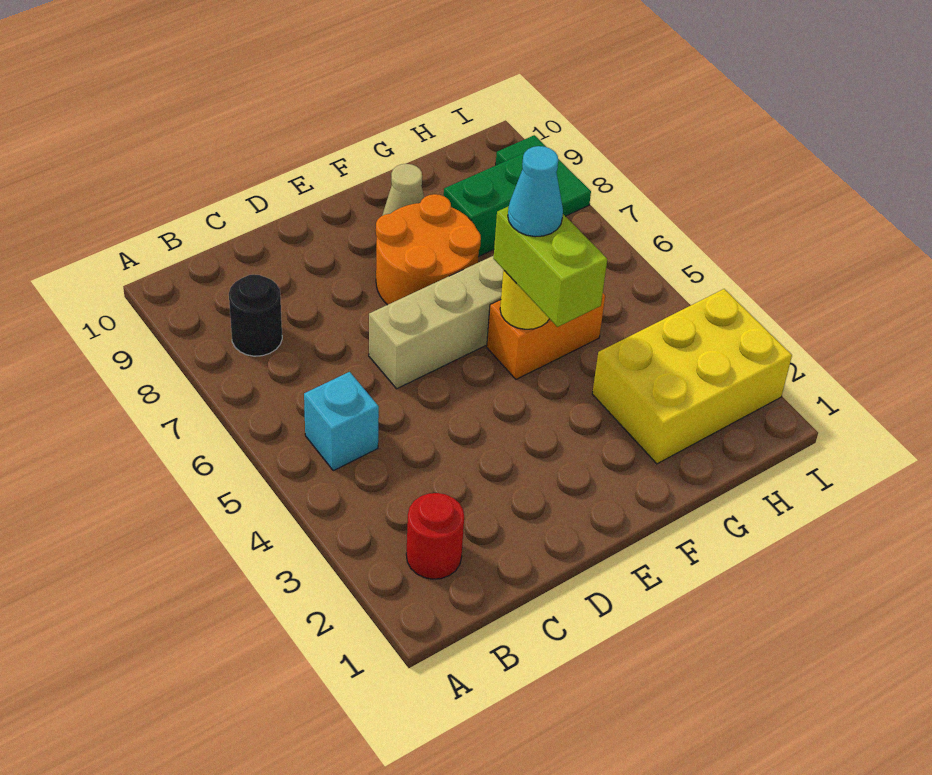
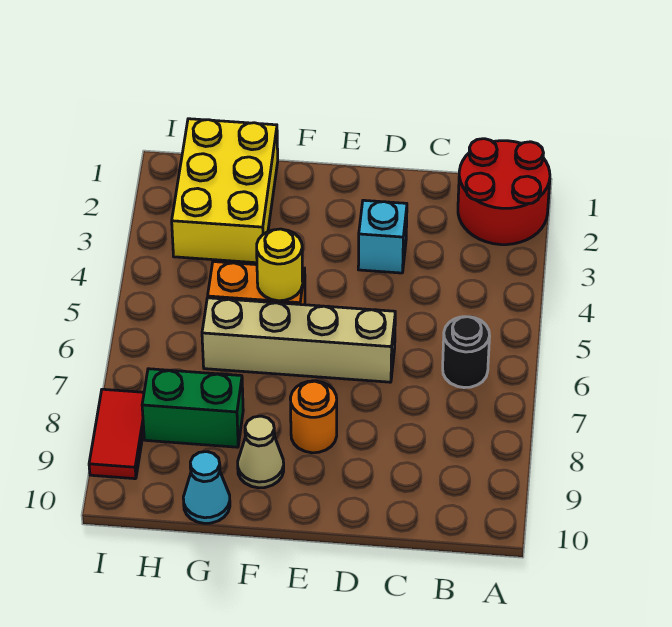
red round brick B2 level 1 -> red round brick A1:B2 level 1
cyan brick B5 level 1 -> cyan brick D3 level 1
black round brick B8 level 1 -> black round brick B6 level 1
orange round brick E7:F8 level 1 -> orange round brick E8 level 1
lime brick F4:F5 level 3 -> none
cyan cone F5 level 4 -> cyan cone G10 level 1
yellow brick G2:I3 level 1 -> yellow brick G1:H3 level 1
green tile I8:I9 level 1 -> red tile I8:I9 level 1

